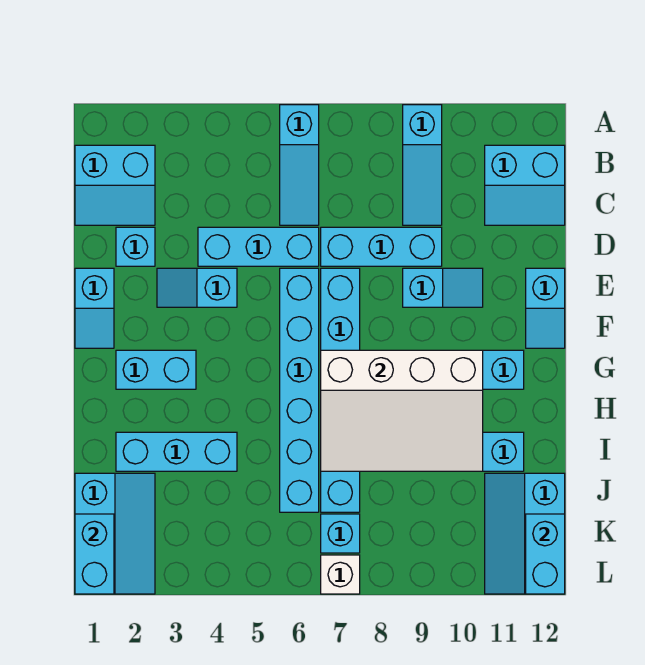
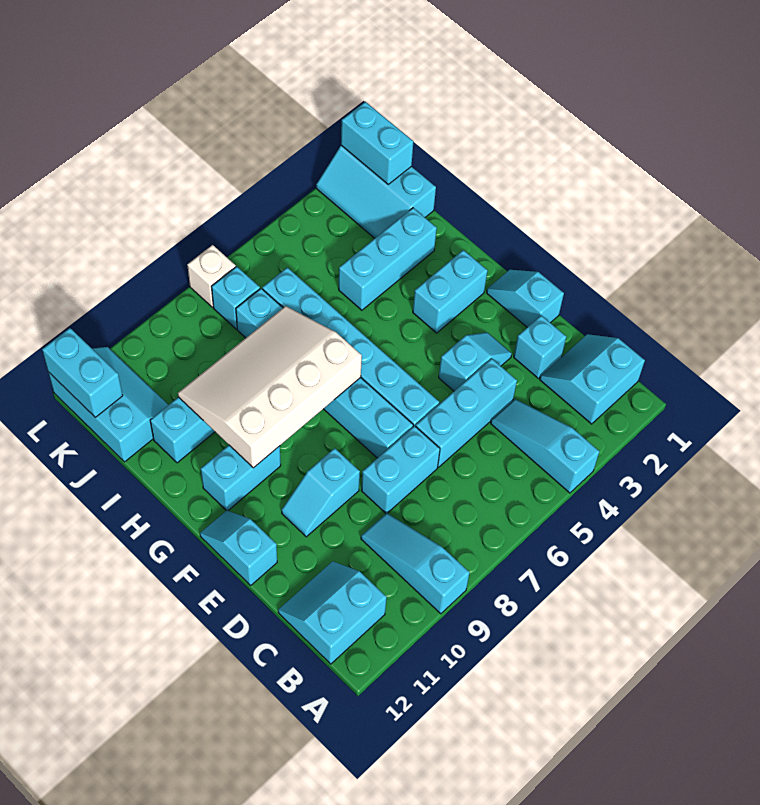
cyan slope A6:C6 level 1 top A -> cyan slope A4:C4 level 1 top A
cyan brick D7:D9 level 1 -> cyan brick D7:D8 level 1

